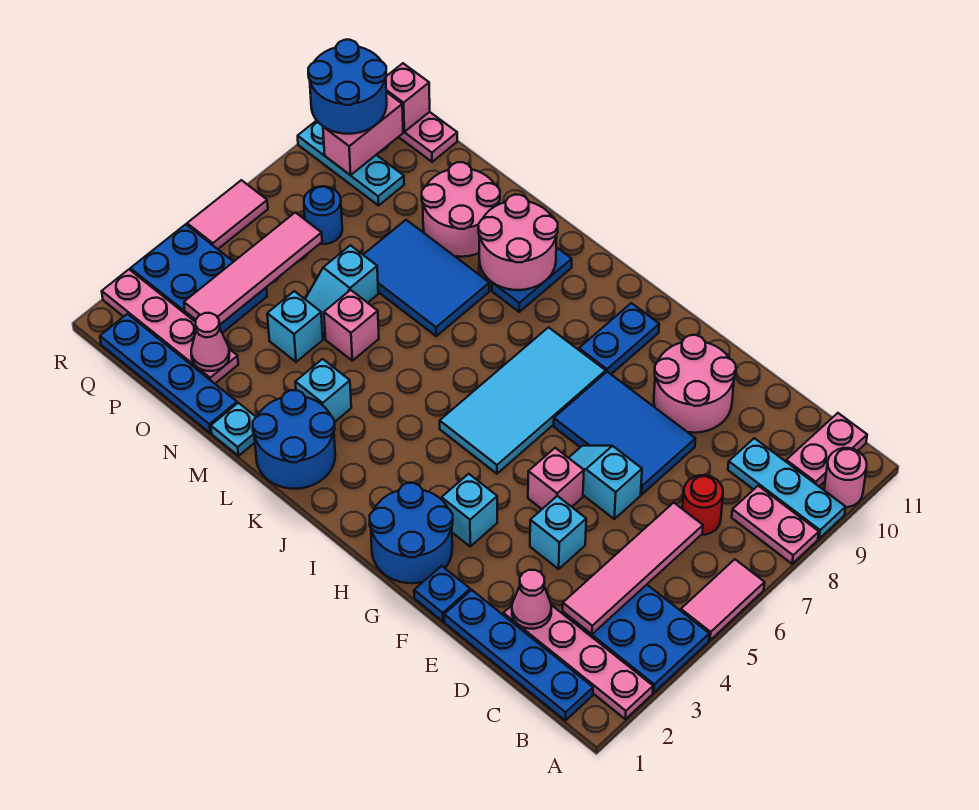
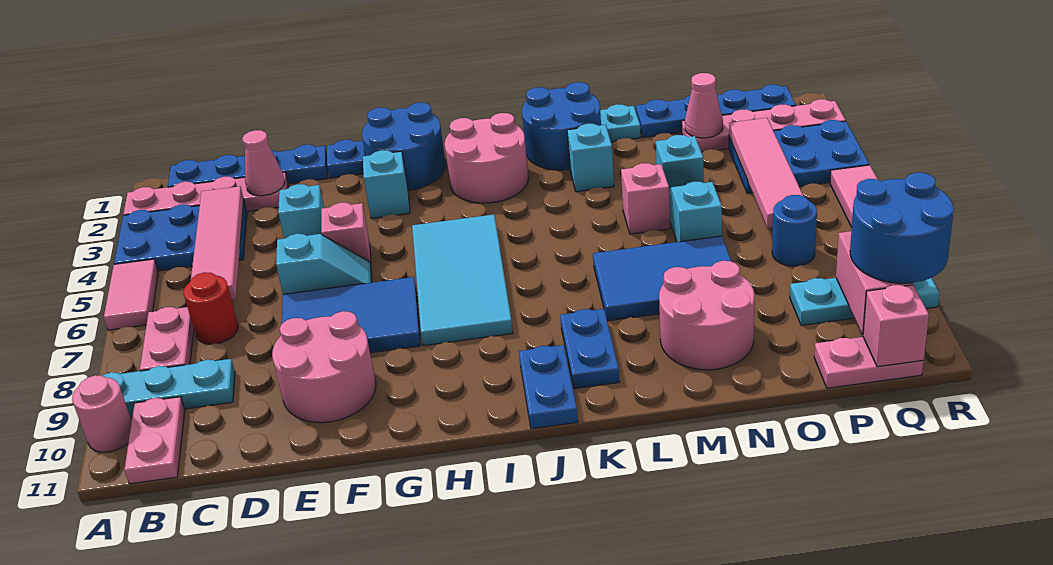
pink plate A8:B8 level 1 -> pink plate B7:B8 level 1
blue plate H9:H10 level 1 -> blue plate J10:J11 level 1
pink round brick K9:L10 level 2 -> pink round brick I2:J3 level 1

